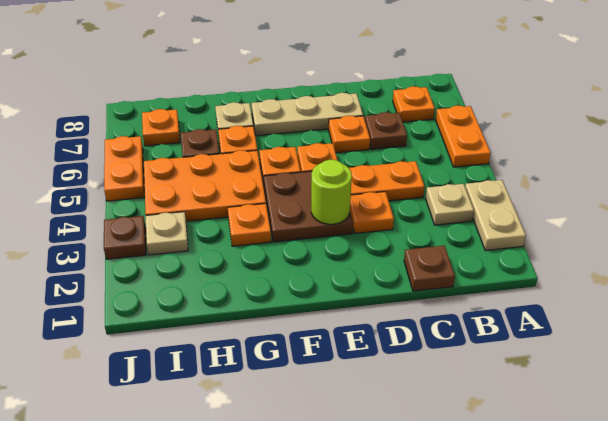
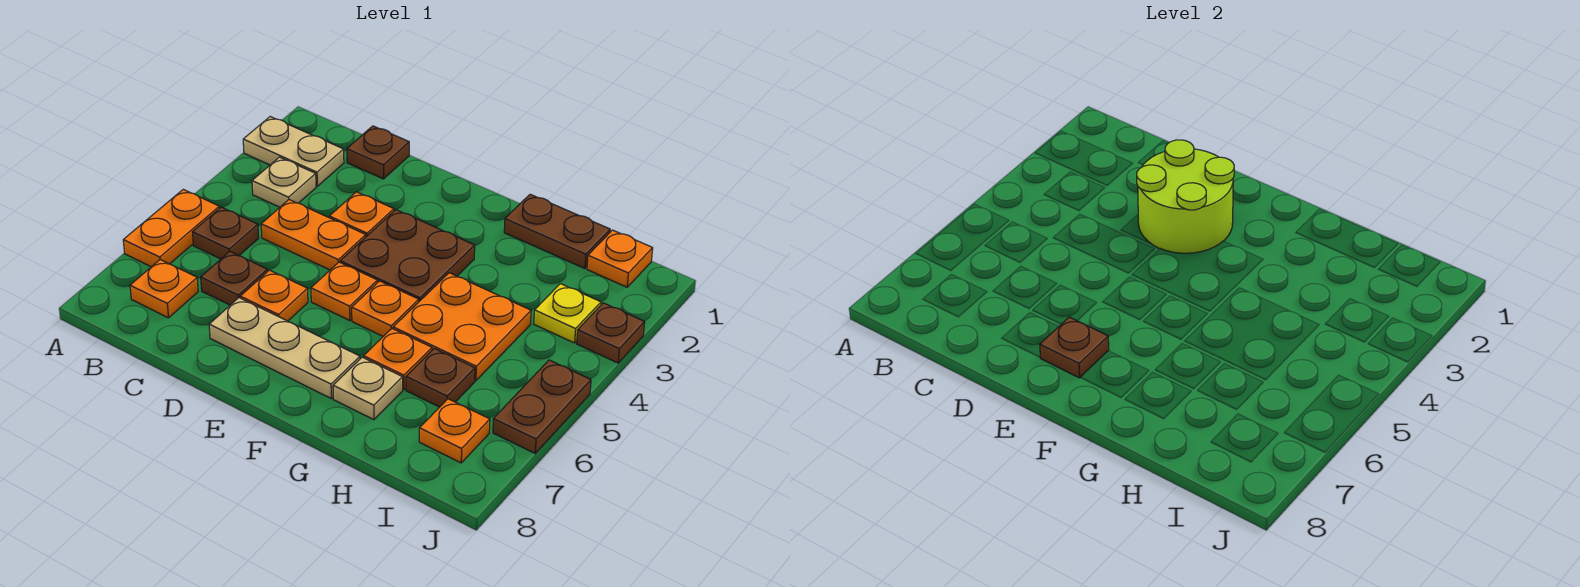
tan plate A2:A3 level 1 -> tan plate A2:B2 level 1
none -> brown plate B5 level 1
lime round brick E3 level 2 -> lime round brick D2:E3 level 2
none -> brown plate E7 level 2
none -> brown plate G1:H1 level 1
orange plate G3 level 1 -> orange plate I1 level 1
orange plate G4:I5 level 1 -> orange plate G4:H5 level 1
tan plate I3 level 1 -> yellow plate I3 level 1
orange plate J5:J6 level 1 -> brown plate J5:J6 level 1

